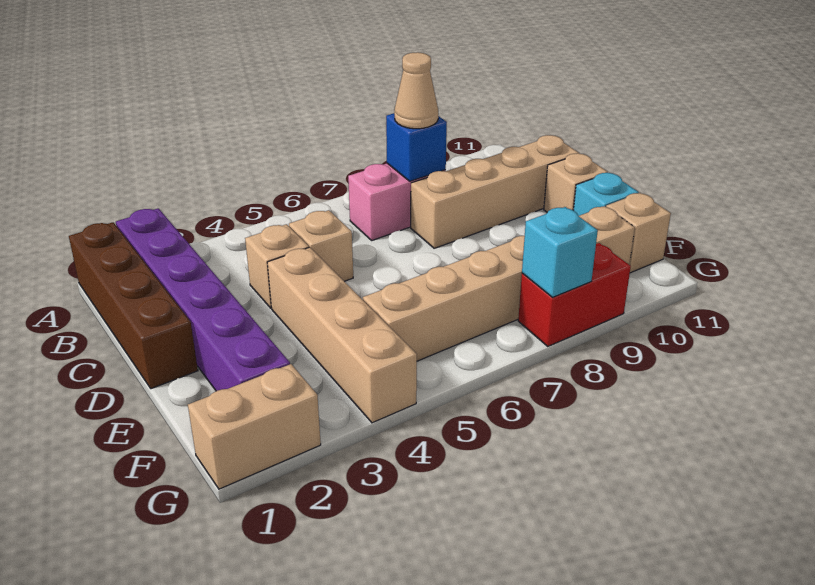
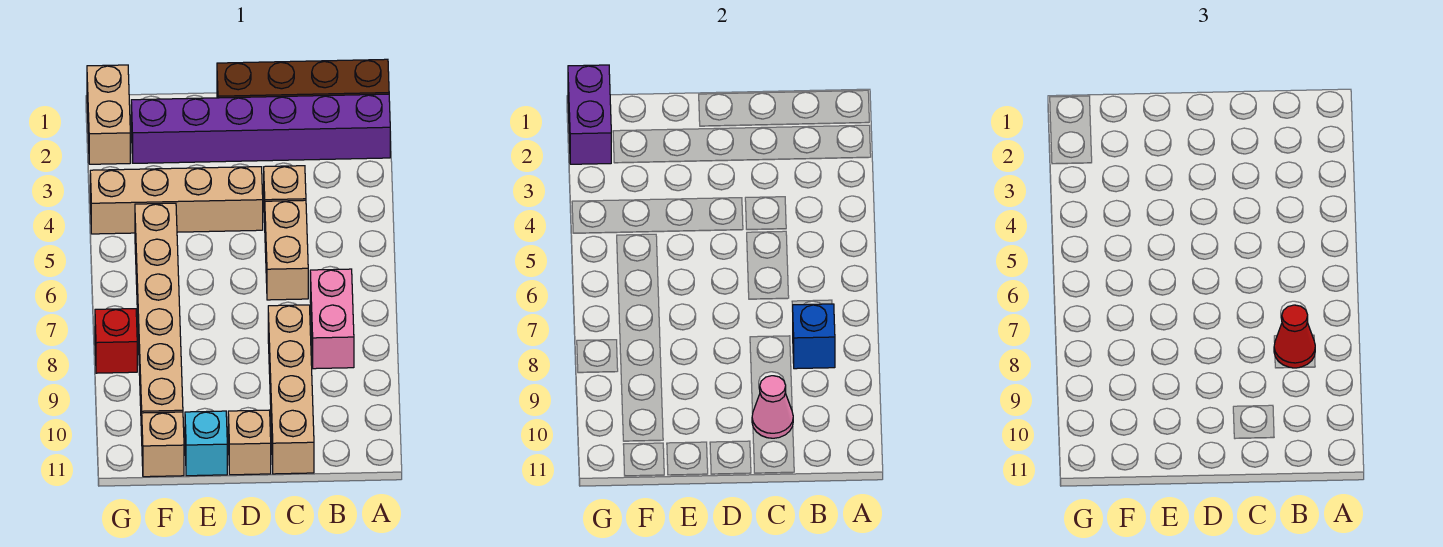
tan cone B8 level 3 -> red cone B8 level 3
tan brick C5 level 1 -> tan brick C5:C6 level 1
none -> pink cone C10 level 2
none -> purple brick G1:G2 level 2
red brick G8:G9 level 1 -> red brick G8 level 1
cyan brick G8 level 2 -> none

